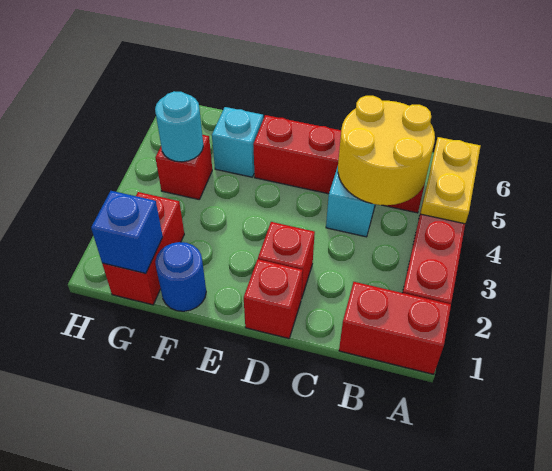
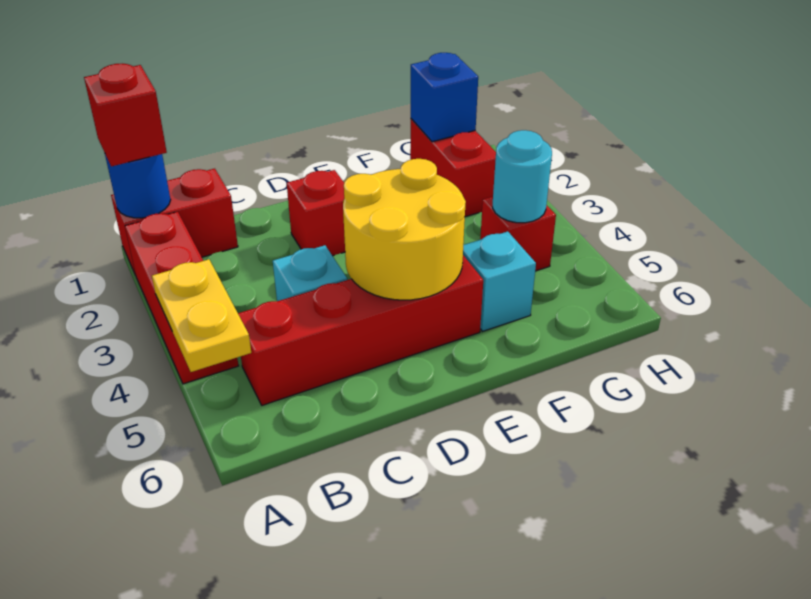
yellow round brick B4:C5 level 2 -> yellow round brick D4:E5 level 2
red brick D1 level 1 -> red brick A1 level 3
blue round brick F1 level 1 -> blue round brick A1 level 2

